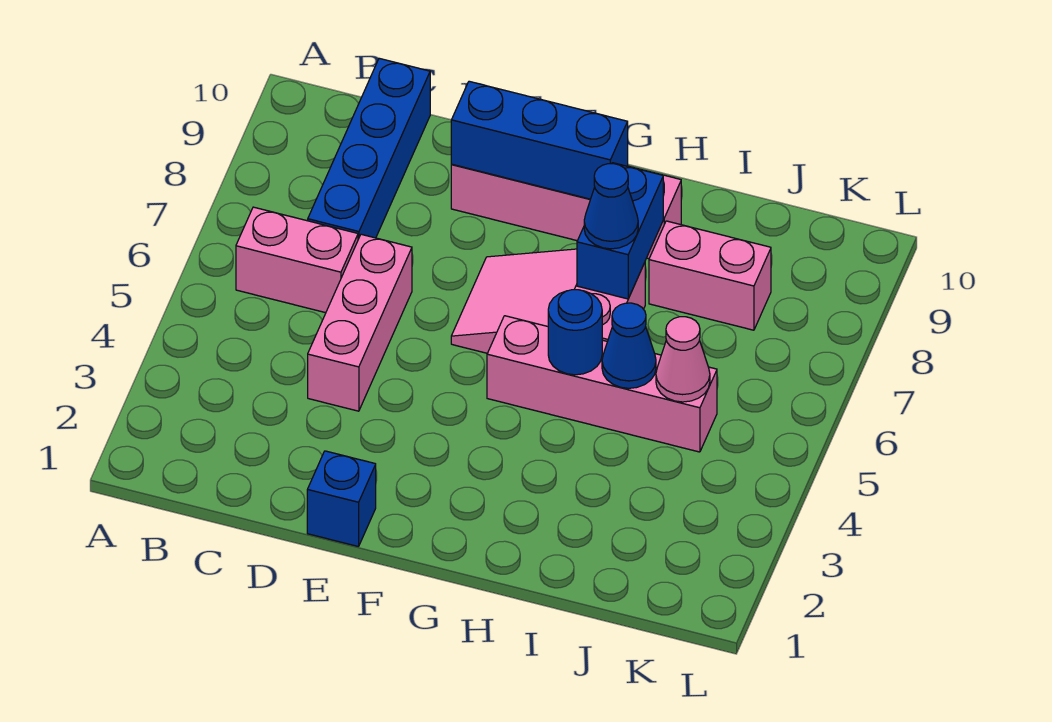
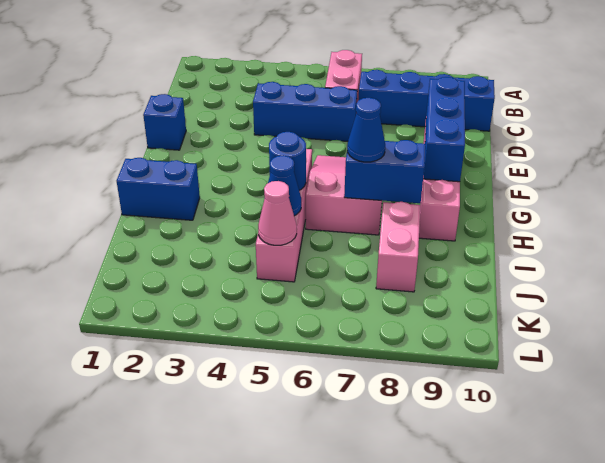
pink brick D4:D6 level 1 -> blue brick D4:D6 level 1
none -> blue brick H1:H2 level 1

